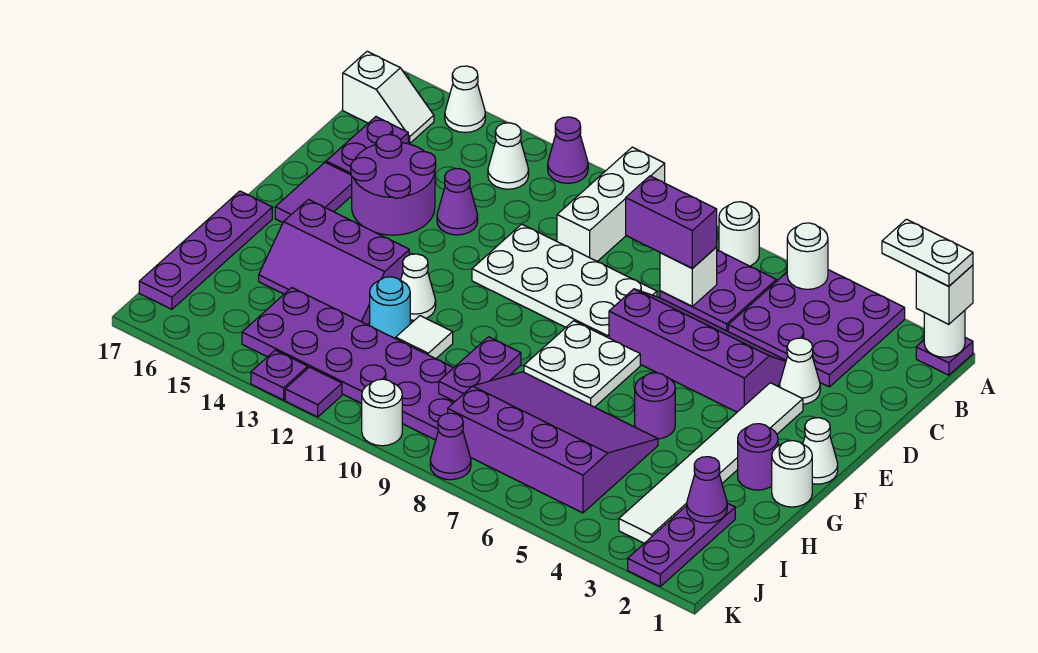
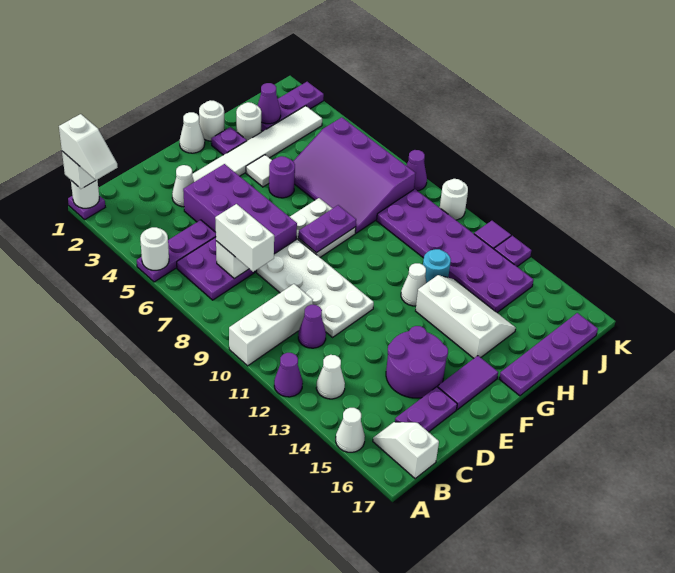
white plate A1:A2 level 4 -> white slope A1:A2 level 4 top 1
purple plate A3:C5 level 1 -> purple plate A5:C5 level 1
white round brick A7 level 1 -> white round brick H2 level 1
purple brick C7:C8 level 3 -> white brick C7:C8 level 3
purple slope D4:E7 level 1 top E -> purple brick D4:E7 level 1
purple cone D13 level 1 -> purple cone C11 level 1
purple round brick G2 level 1 -> purple plate G2 level 1
purple slope G13:H15 level 1 top G -> white slope G13:H15 level 1 top G
purple plate H9:I9 level 2 -> purple plate F8:G8 level 2
white tile H11 level 1 -> white tile G4 level 1

